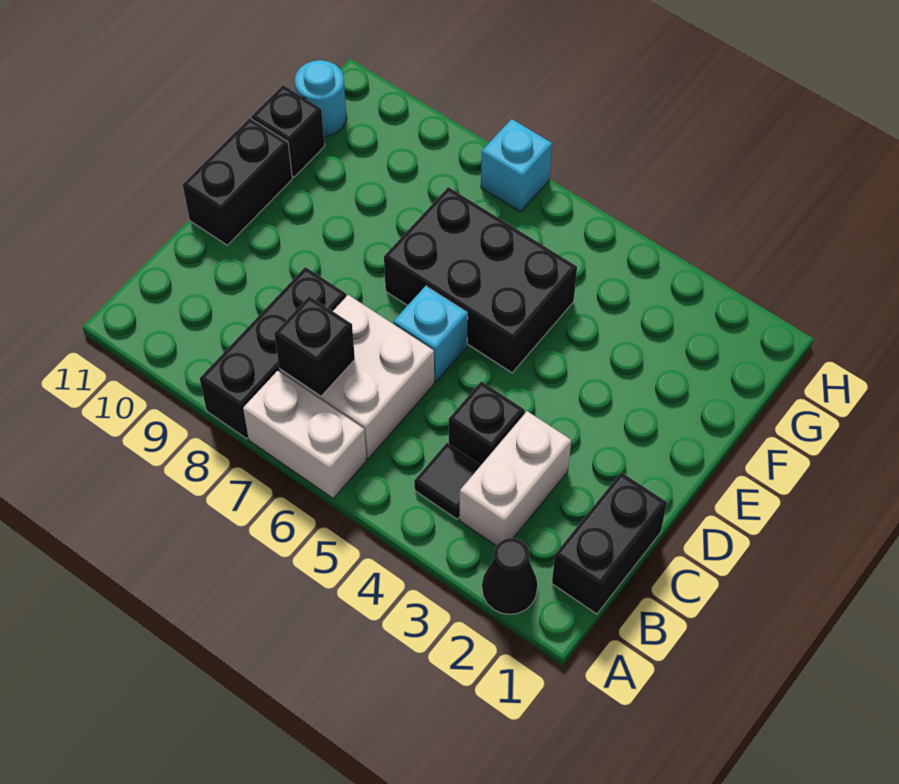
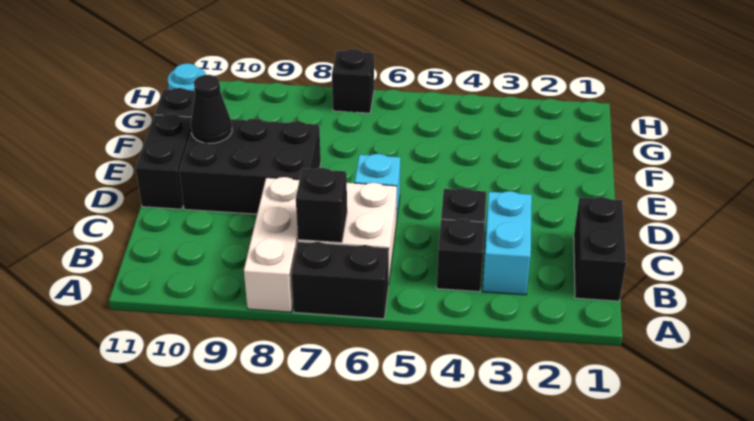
black cone A2 level 1 -> black cone E10 level 2
white brick A6:A7 level 1 -> black brick A6:A7 level 1
black brick A8:C8 level 1 -> white brick A8:C8 level 1
white brick B3:C3 level 1 -> cyan brick B3:C3 level 1
black tile B4 level 1 -> black brick B4 level 1
black brick E5:F7 level 1 -> black brick D8:E10 level 1
cyan brick H7 level 1 -> black brick H7 level 1

